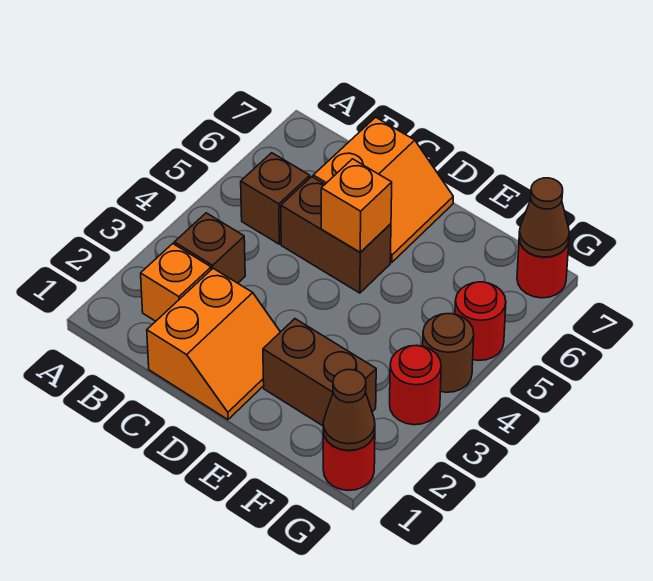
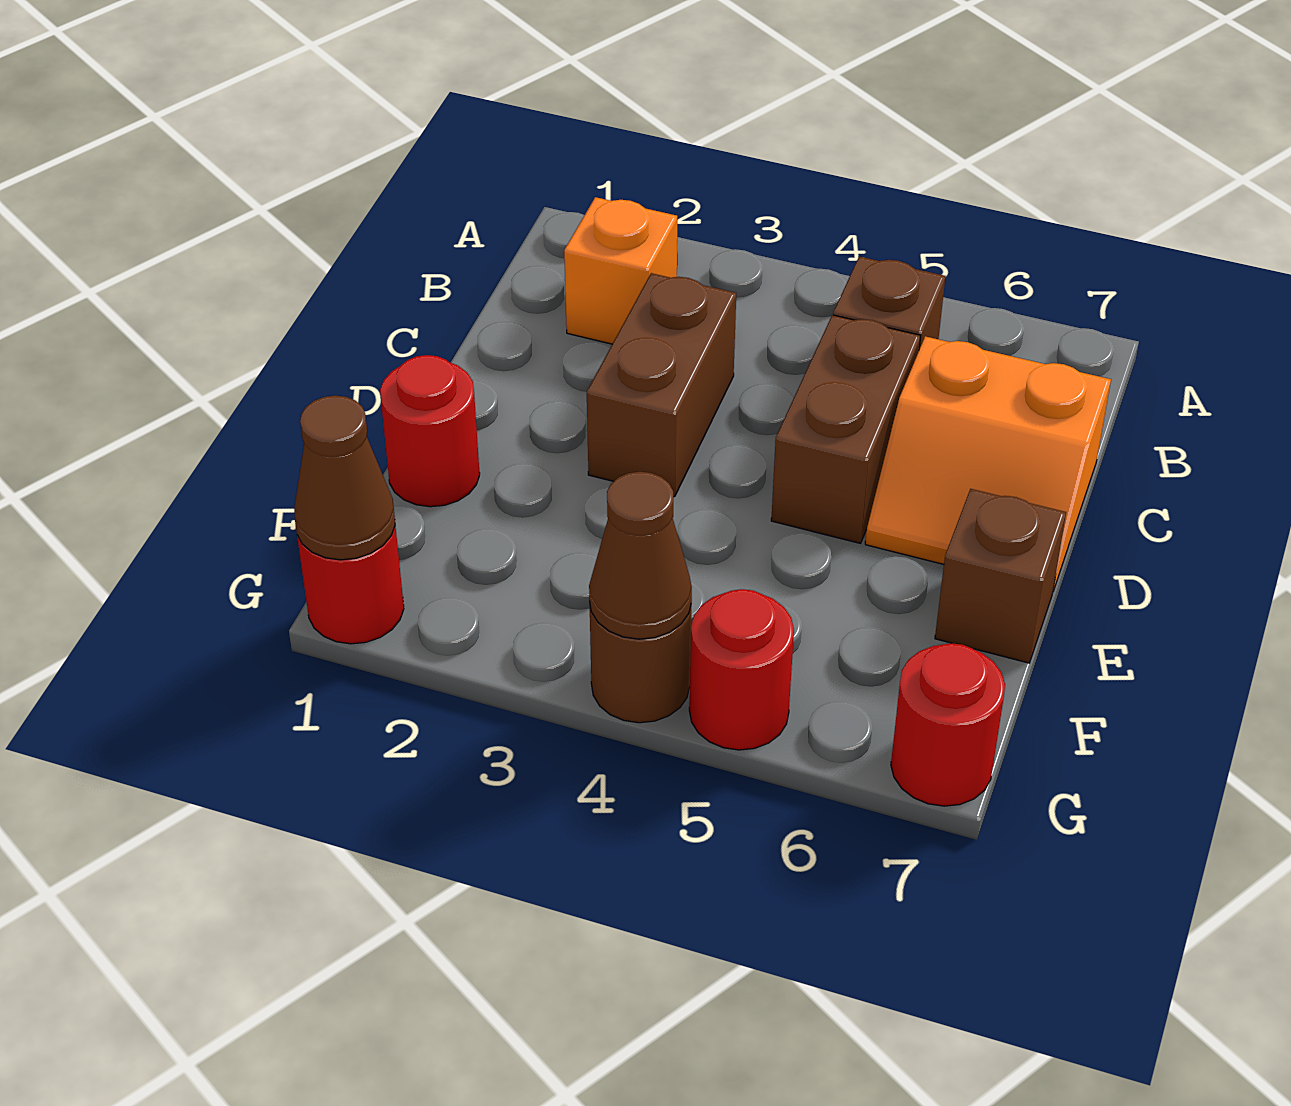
brown brick B3 level 1 -> brown brick E7 level 1
orange slope C1:D2 level 1 top C -> none
orange brick D5 level 2 -> none
brown brick E2:F2 level 1 -> brown brick C3:D3 level 1
red round brick G3 level 1 -> red round brick E1 level 1
brown cone G7 level 2 -> brown cone G4 level 2

